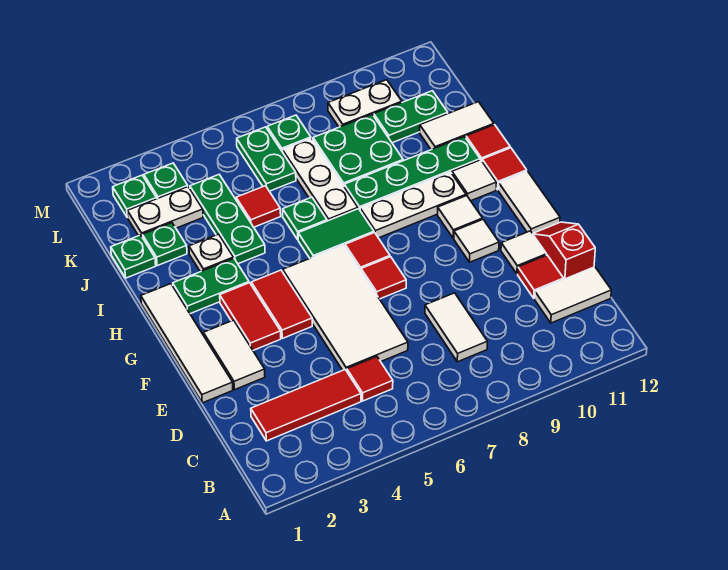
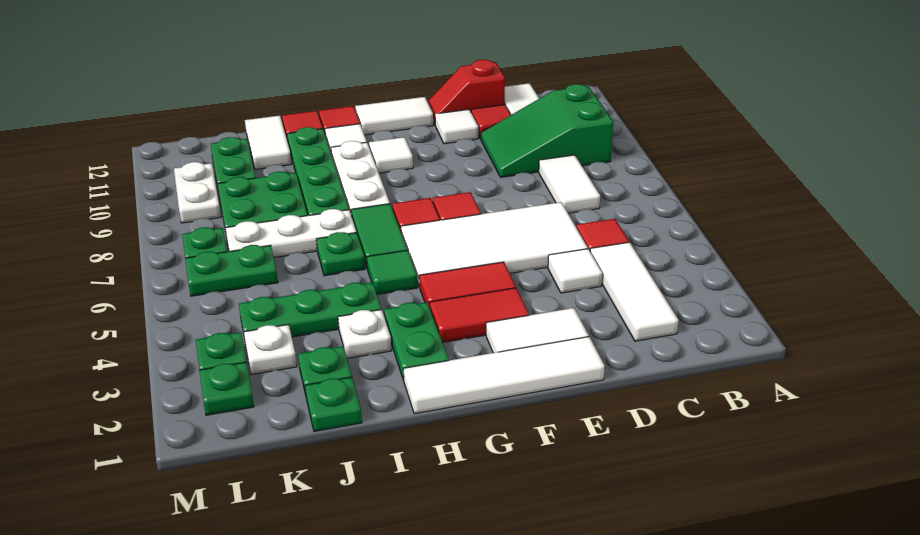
none -> green slope B9:D10 level 1 top B
red tile C2:C4 level 1 -> white tile C2:C4 level 1
white tile C8:D8 level 1 -> white tile C7:C8 level 1
white tile F10 level 1 -> white tile D4 level 1
none -> green tile H5 level 1
red tile J5 level 1 -> none
white plate K2:K3 level 1 -> white plate K3 level 1

